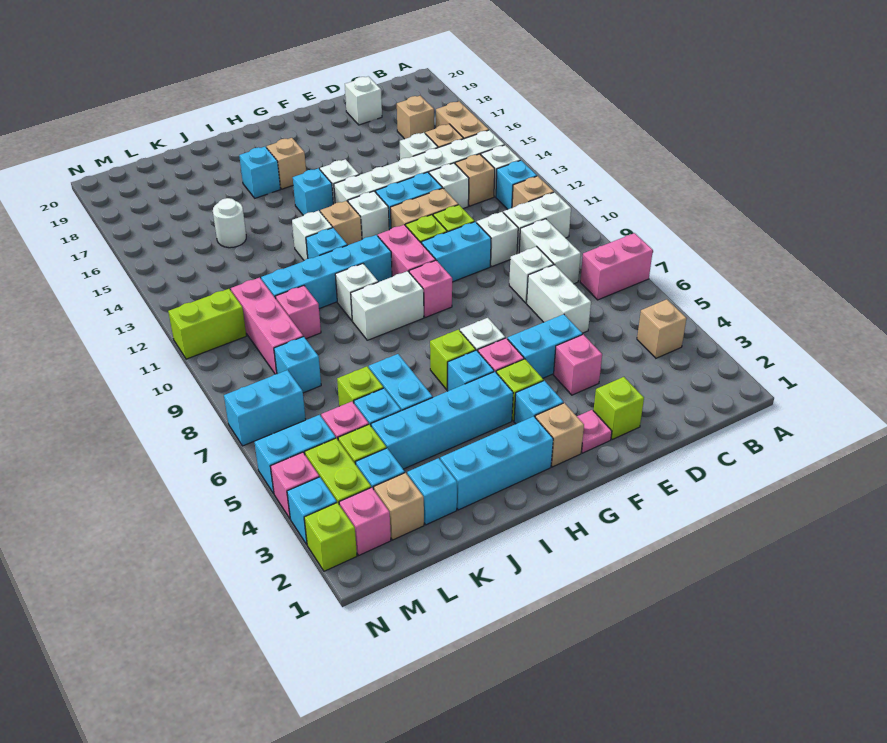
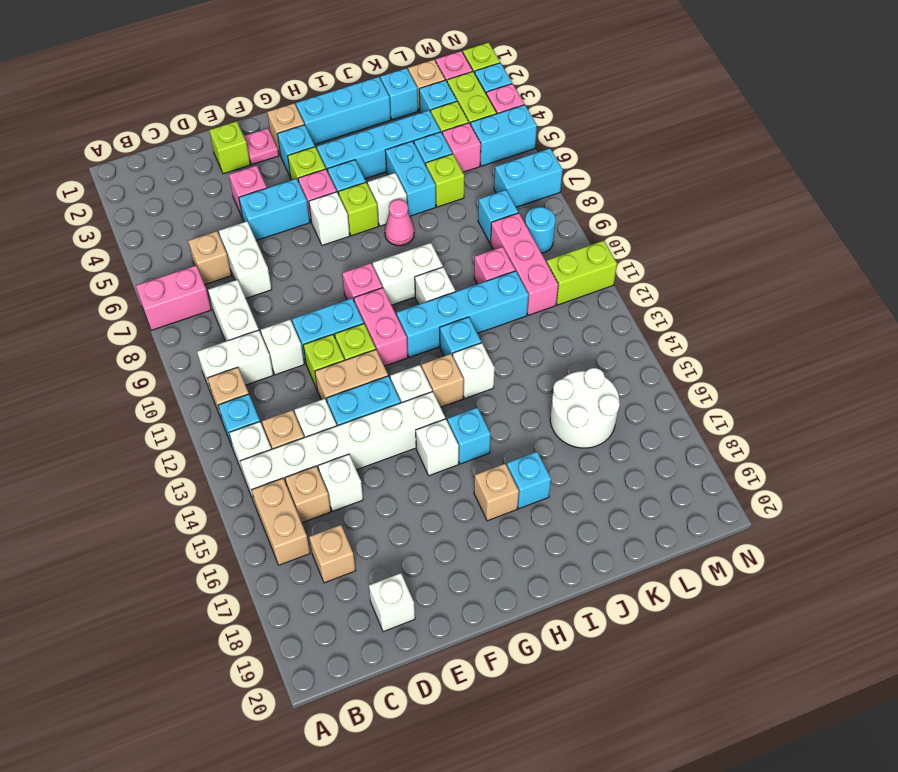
tan brick B4 level 1 -> tan brick C6 level 1
white brick D8 level 1 -> white brick I6 level 1
none -> pink cone I7 level 1
white round brick K15 level 1 -> white round brick K15:L16 level 1
none -> cyan round brick M9 level 1

